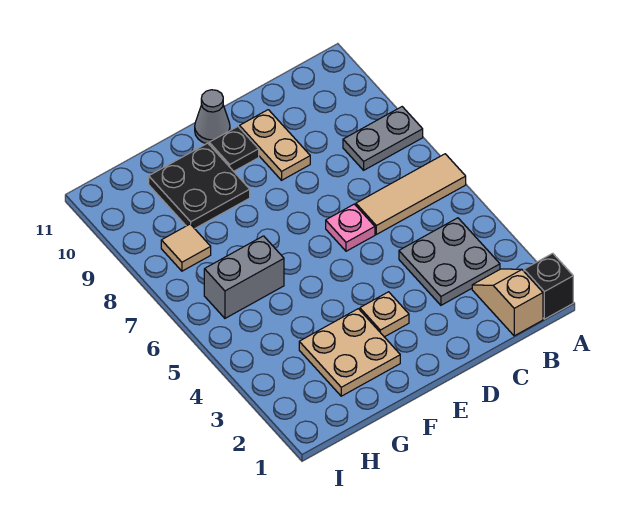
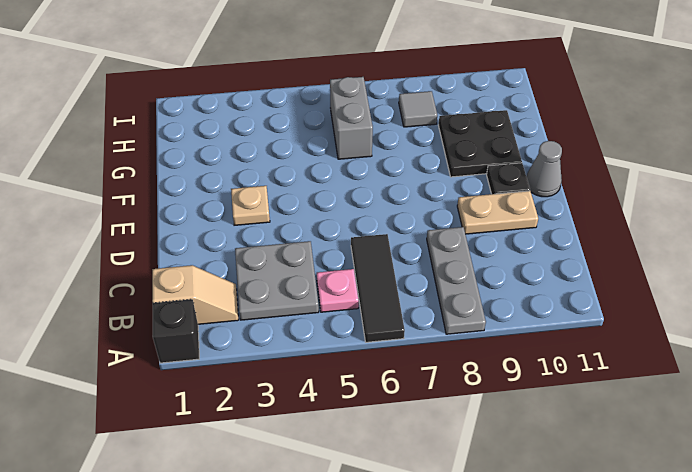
tan tile A6:C6 level 1 -> black tile A6:C6 level 1
grey plate A8:B8 level 1 -> grey plate A8:C8 level 1
pink plate D6 level 1 -> pink plate B5 level 1
tan plate F2:G3 level 1 -> none
tan tile H8 level 1 -> grey tile H8 level 1

